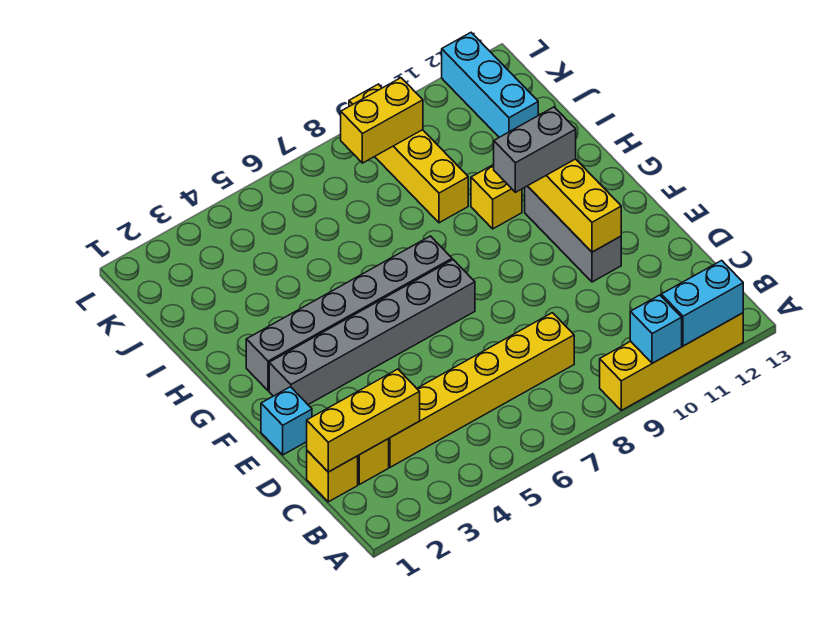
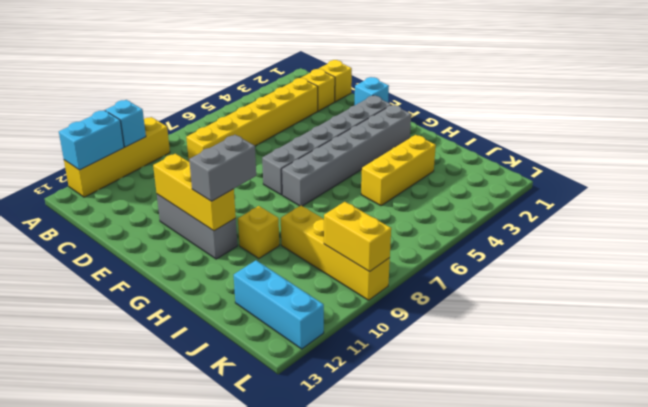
yellow brick C1:C3 level 2 -> yellow brick I3:I5 level 1
yellow brick K8:K9 level 2 -> yellow brick K9:L9 level 2

